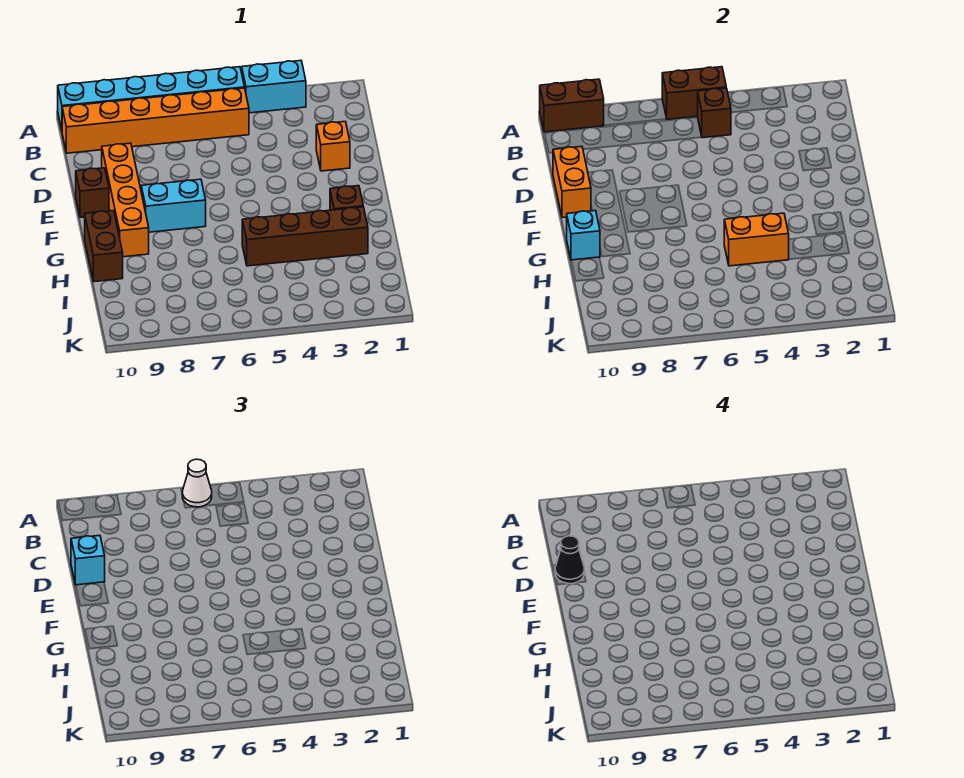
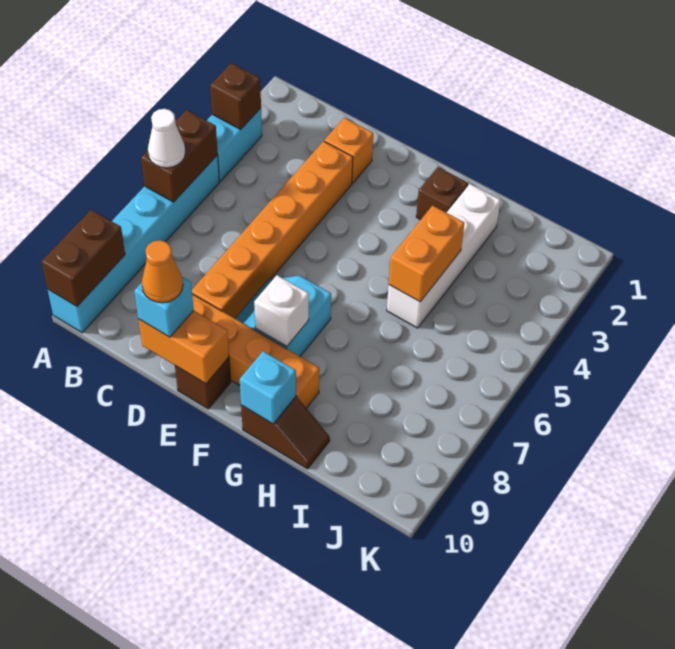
orange brick B5:B10 level 1 -> orange brick D3:D8 level 1
brown brick B5 level 2 -> brown brick A3 level 2
black cone D10 level 4 -> orange cone D10 level 4
none -> white brick F8 level 2
brown brick G10:H10 level 1 -> brown slope G10:H10 level 1 top G
brown brick H2:H5 level 1 -> white brick H2:H5 level 1

